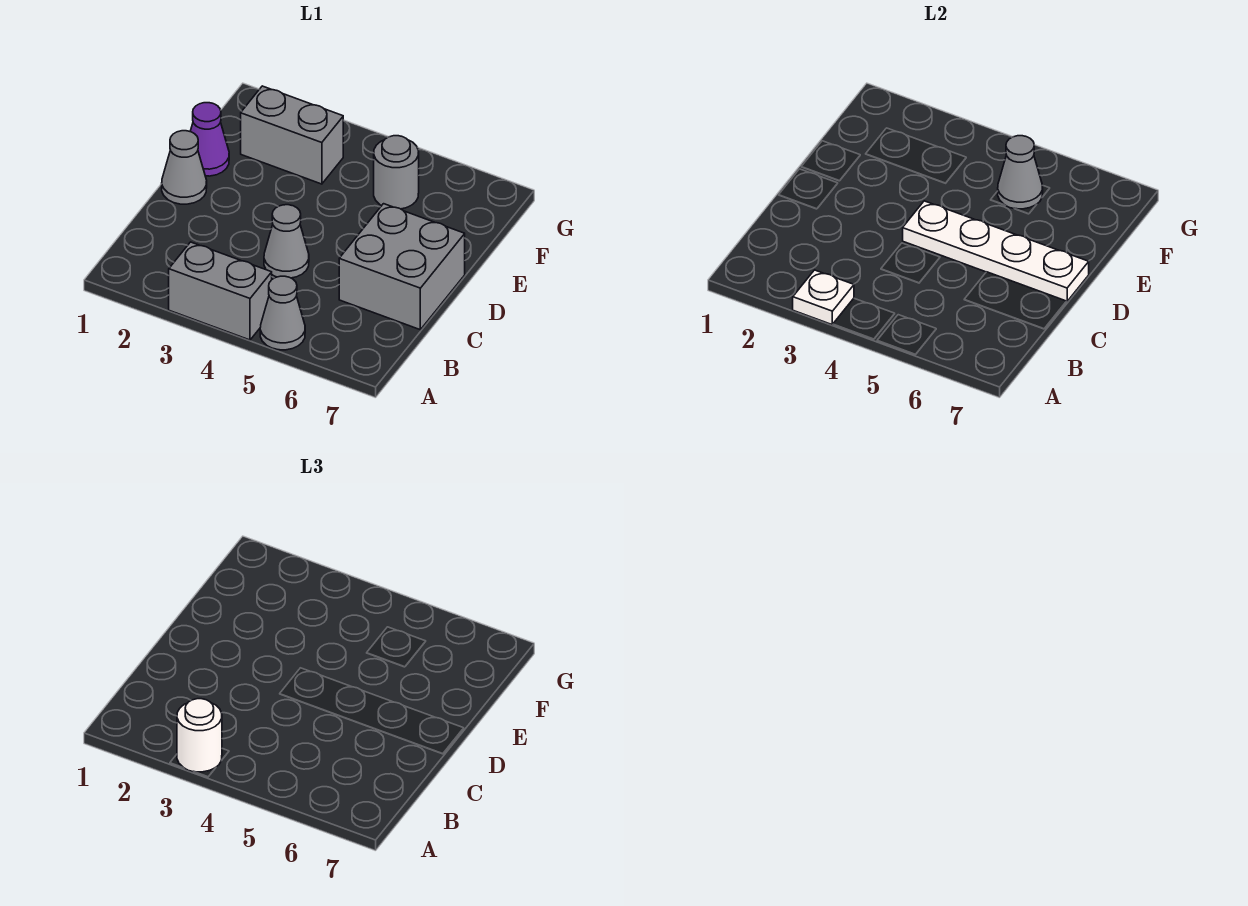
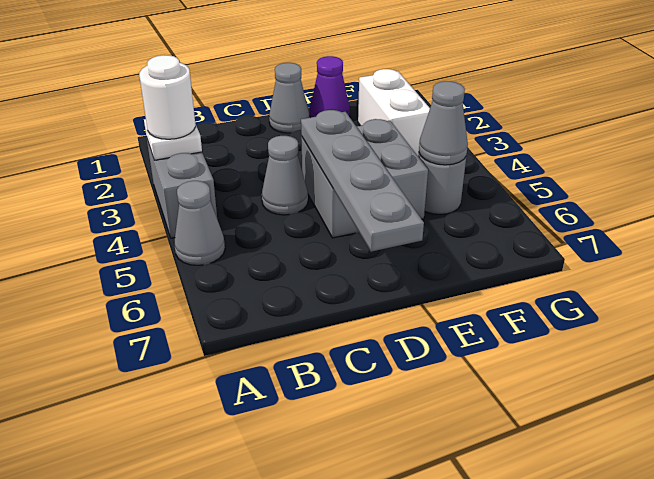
grey brick C6:D7 level 1 -> grey brick D4:E5 level 1
white plate D4:D7 level 2 -> grey plate D4:D7 level 2
grey brick F2:F3 level 1 -> white brick F2:F3 level 1

